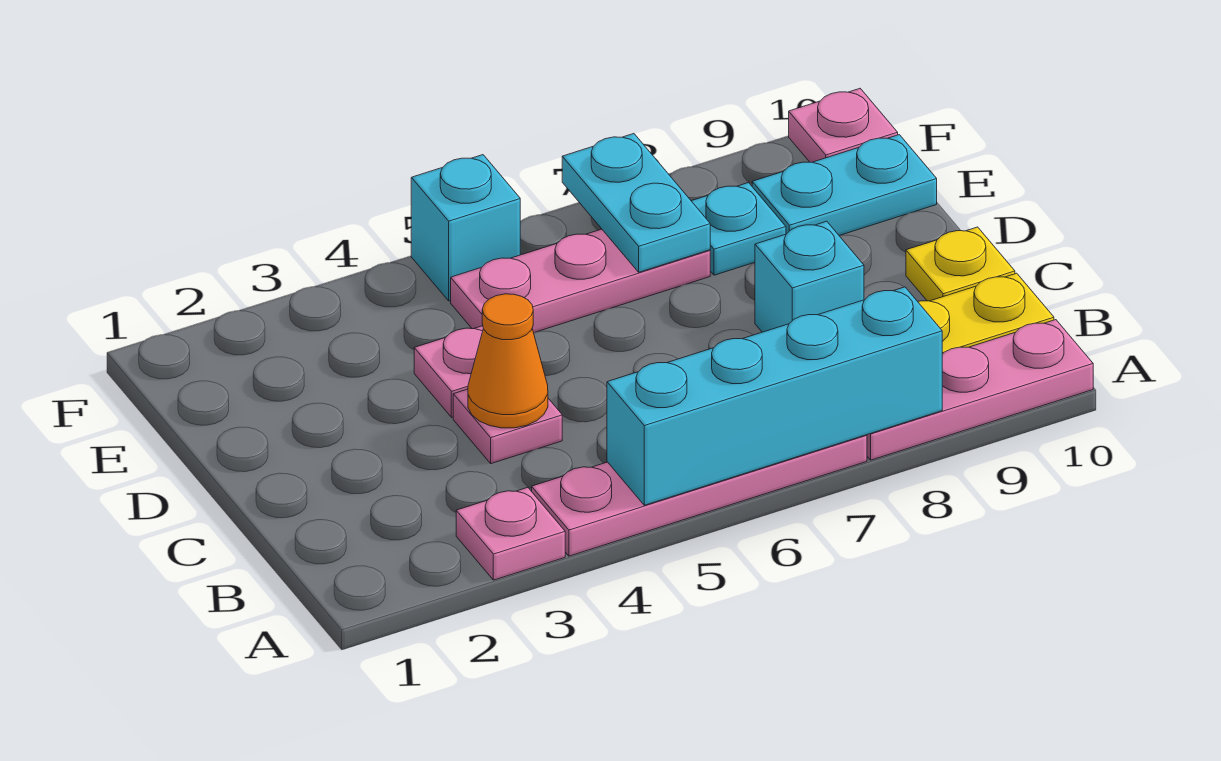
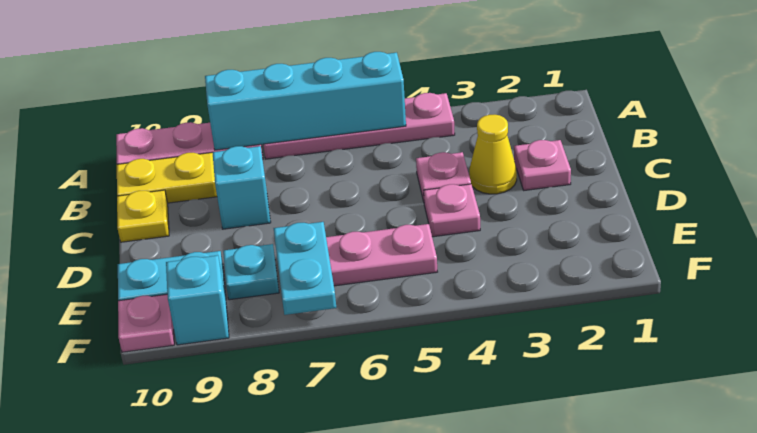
pink plate A3 level 1 -> pink plate C2 level 1
none -> yellow cone C3 level 1
orange cone C4 level 2 -> none
cyan brick F5 level 1 -> cyan brick F9 level 1

